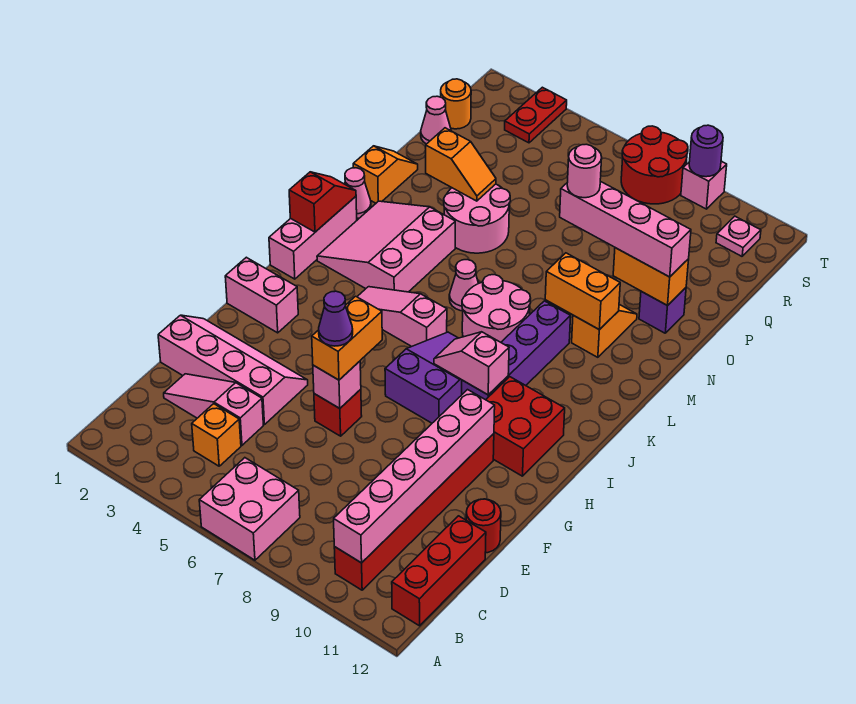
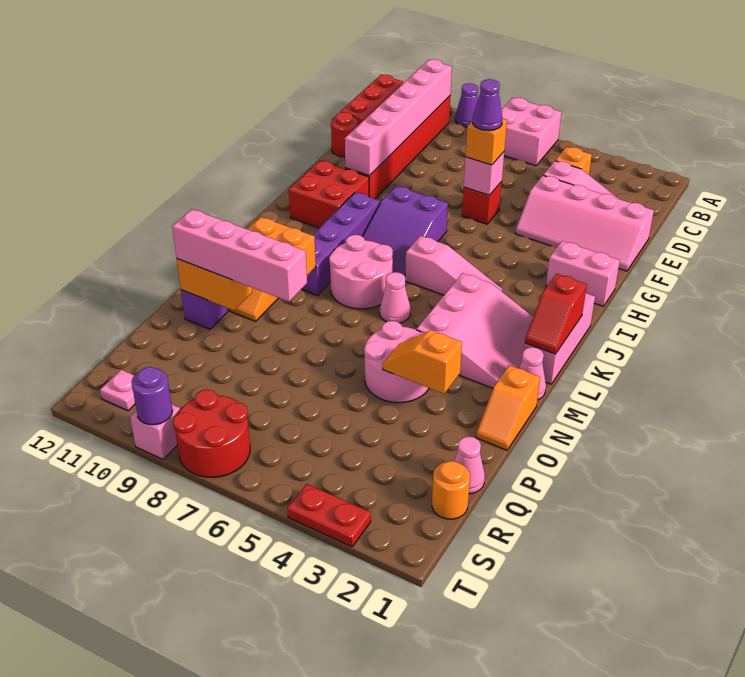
none -> purple cone A9 level 1
orange brick F6:G6 level 3 -> orange brick F6 level 3
pink slope I8:I9 level 2 top 9 -> none
pink round brick O8 level 4 -> none
red plate S3:T3 level 1 -> red plate T3:T4 level 1

